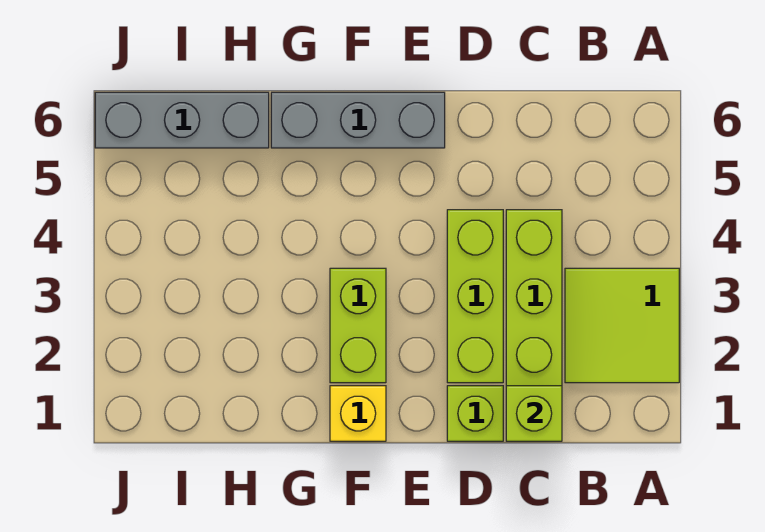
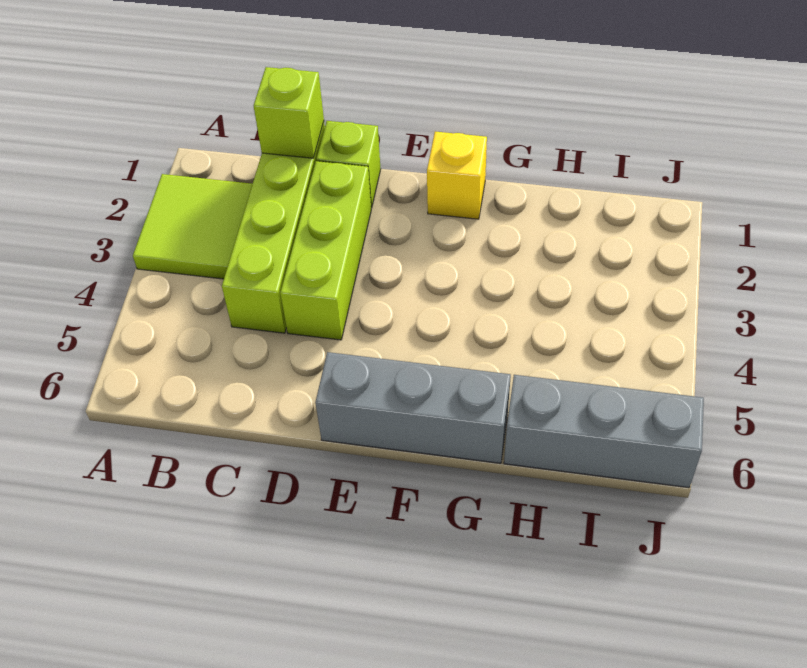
lime brick F2:F3 level 1 -> none

